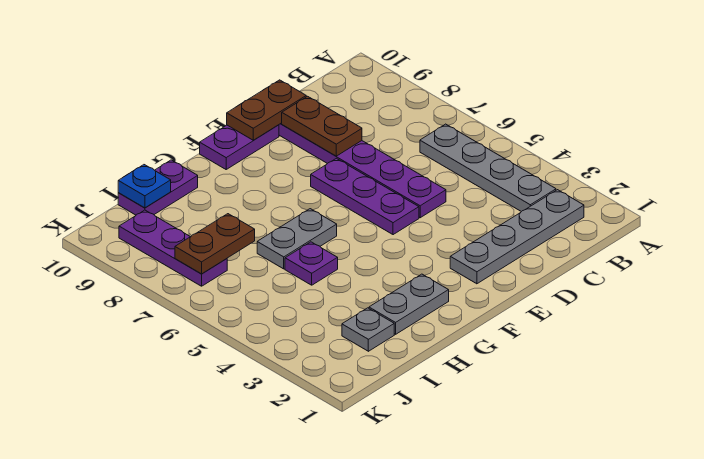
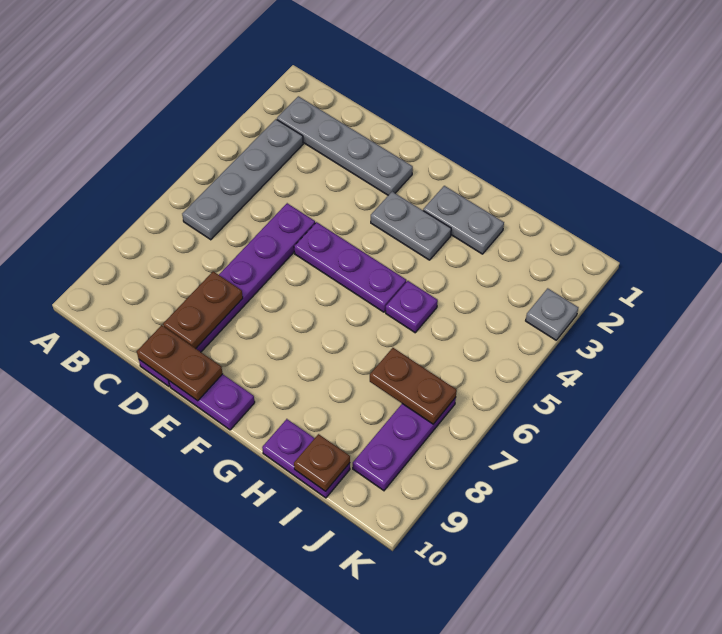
purple plate E5:E7 level 1 -> purple plate E5:G5 level 1
grey plate G6:H6 level 1 -> grey plate F3:G3 level 1
grey plate I2 level 1 -> grey plate K3 level 1
blue plate I10 level 2 -> brown plate I10 level 2

